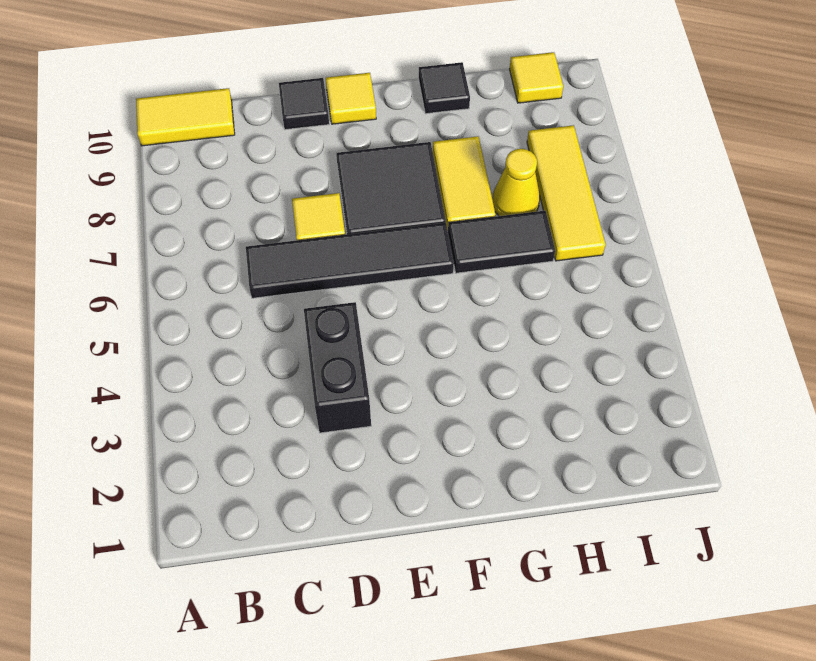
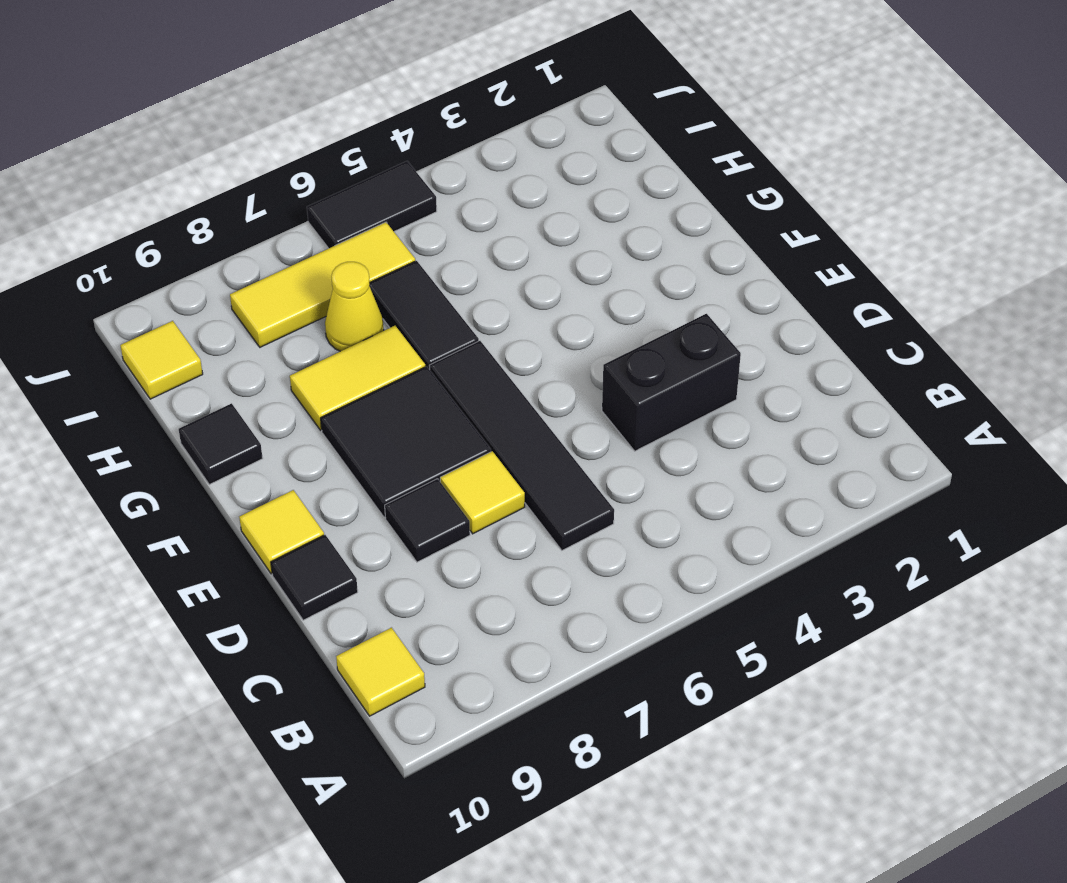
yellow tile A10:B10 level 1 -> yellow tile B10 level 1
none -> black tile D8 level 1
none -> black tile J5:J6 level 1

